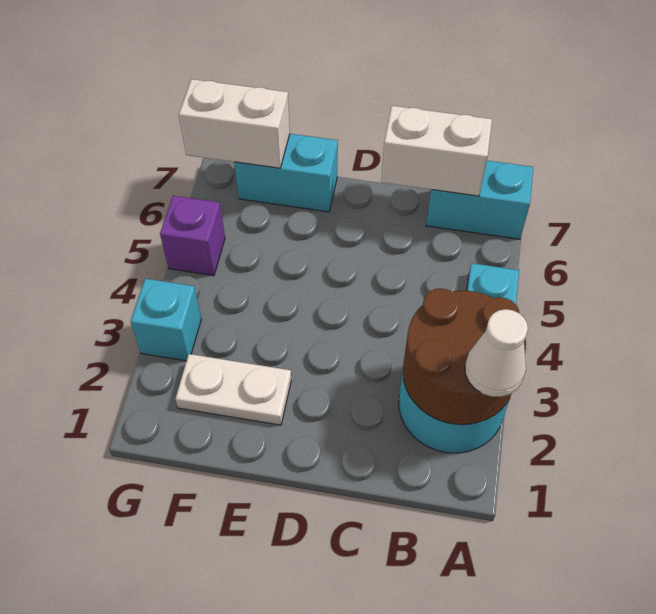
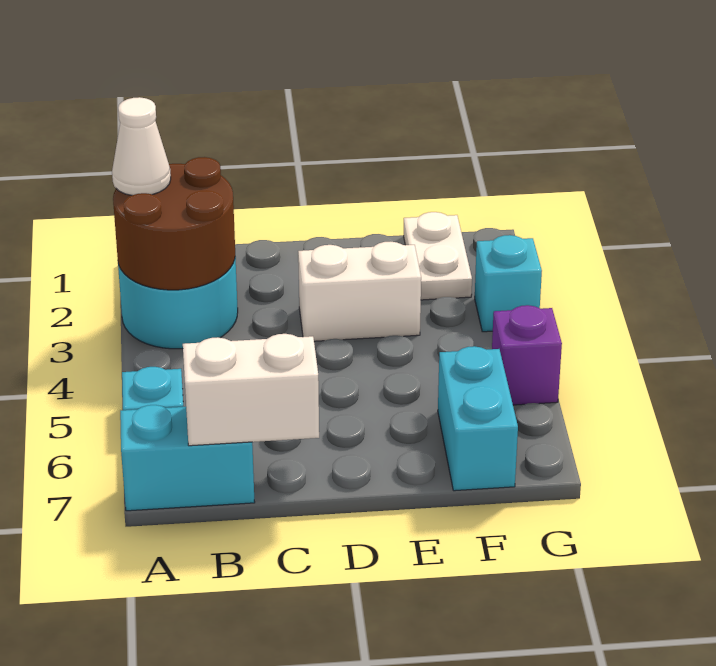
white plate E2:F2 level 1 -> white plate F1:F2 level 1
cyan brick E7:F7 level 1 -> cyan brick F6:F7 level 1
white brick F7:G7 level 2 -> white brick D3:E3 level 1

